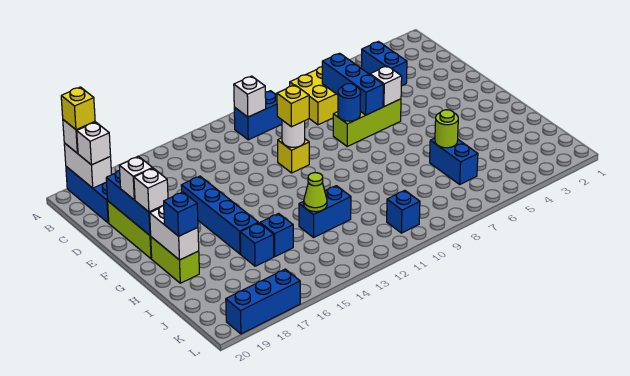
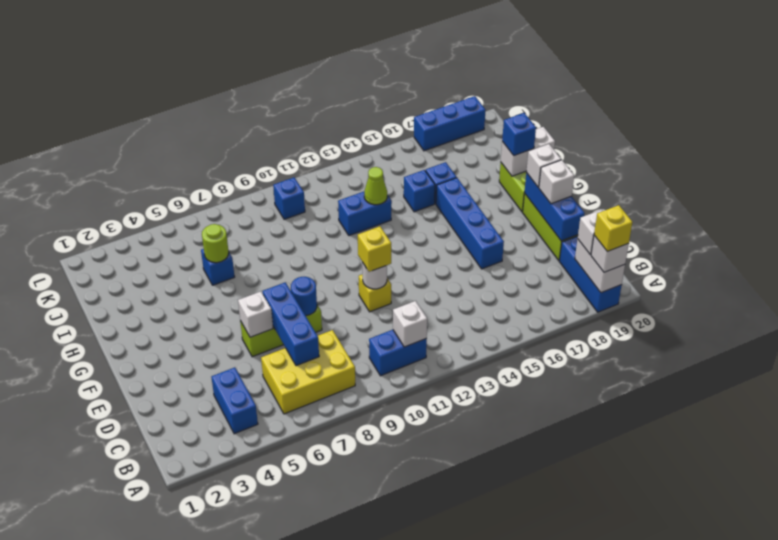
white brick G19:H19 level 2 -> white brick H19:H20 level 2
blue brick I6:J6 level 1 -> blue brick I6 level 1

